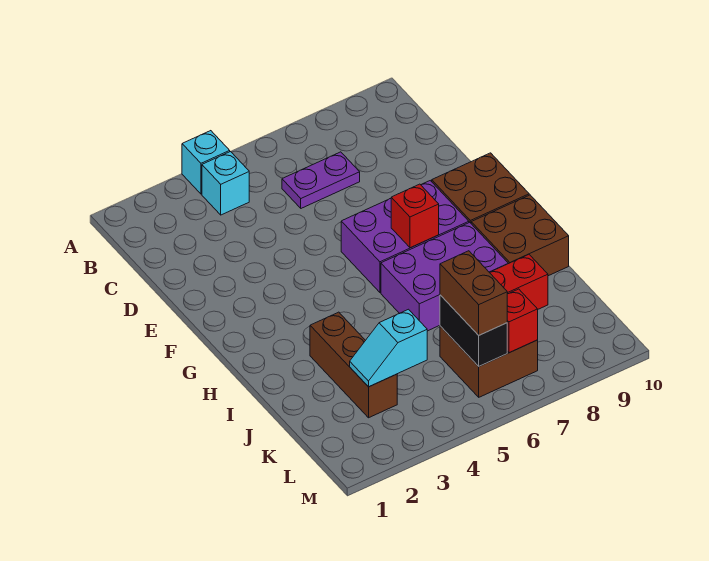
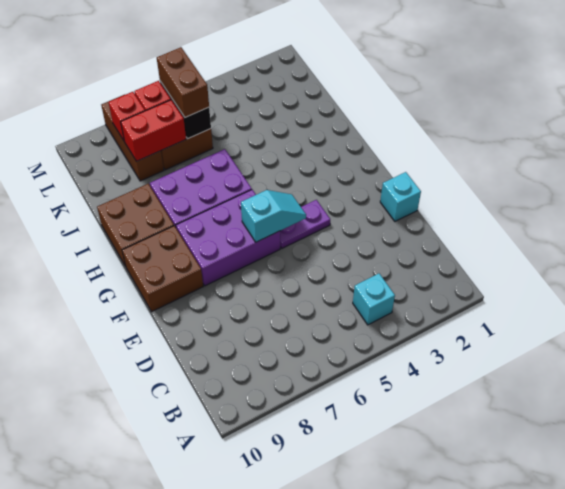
cyan brick A4 level 1 -> cyan brick E1 level 1
purple plate C6:C7 level 1 -> purple plate F4:F5 level 1
red brick G7 level 2 -> red brick L8 level 2
brown brick I3:K3 level 1 -> brown brick K8:M8 level 1
cyan slope K3:K4 level 2 top 4 -> cyan slope F5:F6 level 2 top 6

